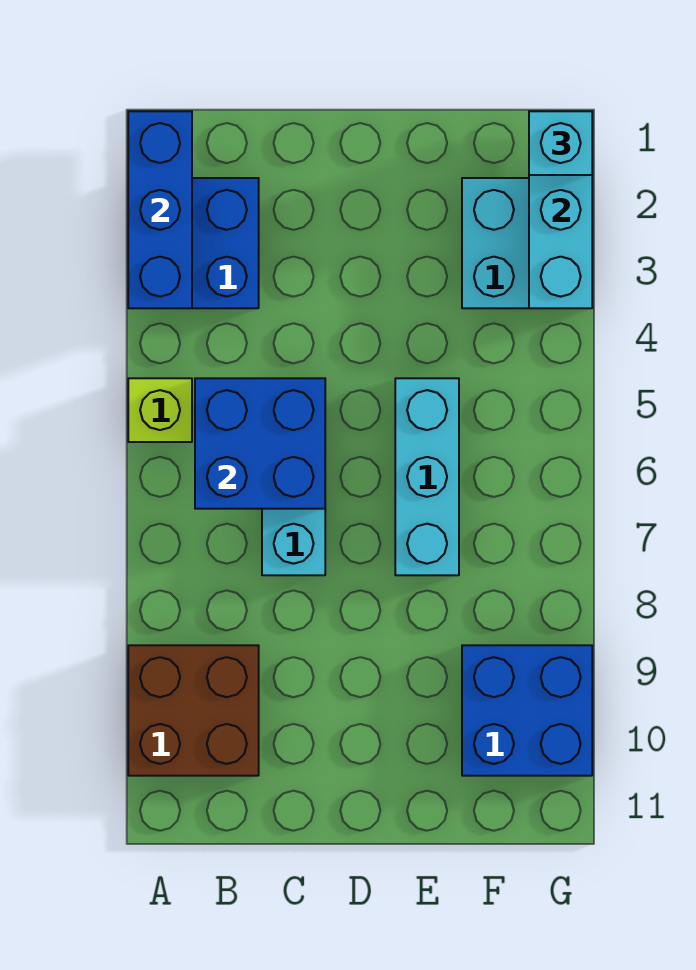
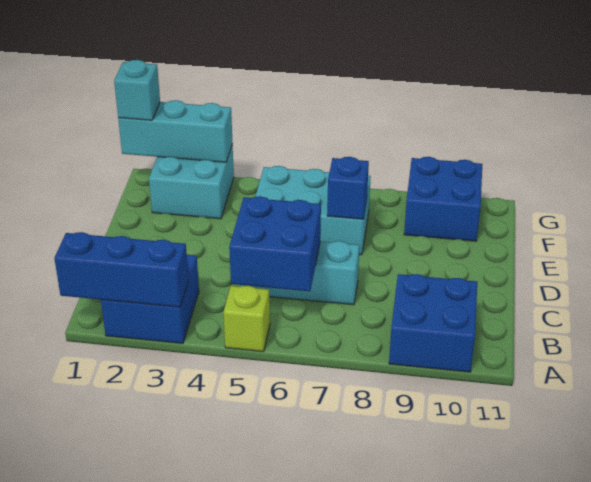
brown brick A9:B10 level 1 -> blue brick A9:B10 level 1
cyan brick E5:E7 level 1 -> cyan brick E5:F7 level 1
none -> blue brick E7 level 2

